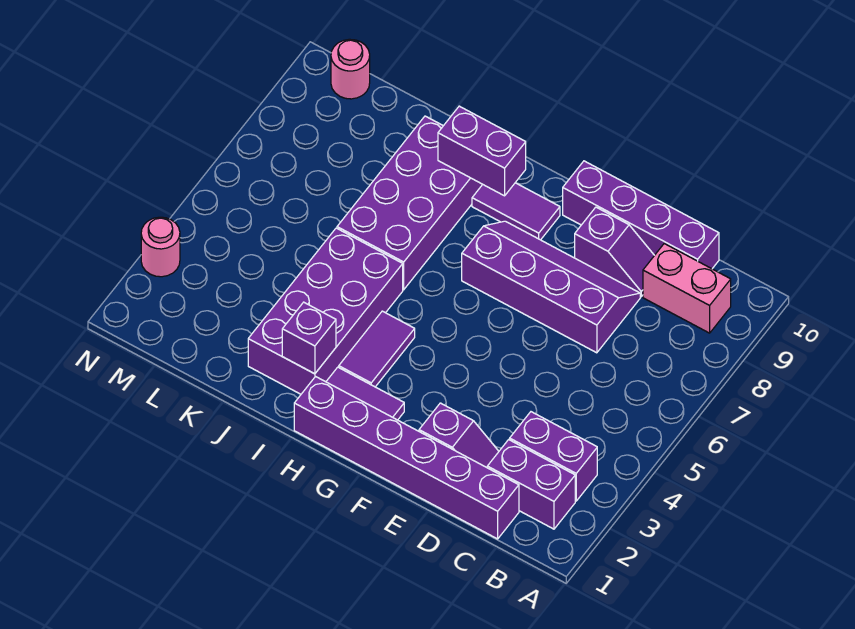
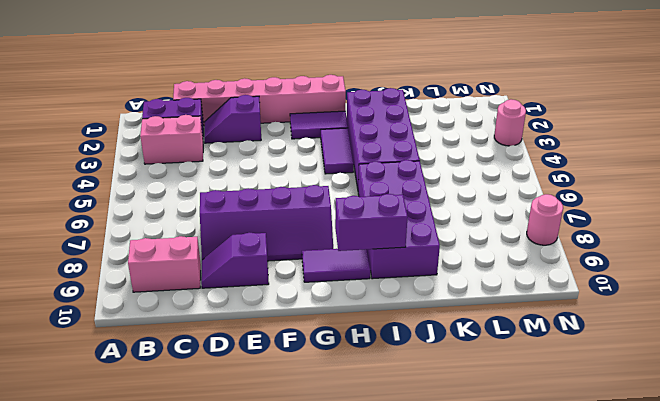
purple brick B3:C3 level 1 -> pink brick B3:C3 level 1
purple brick C1:H1 level 1 -> pink brick C1:H1 level 1
purple brick C10:F10 level 1 -> none
purple brick I2 level 2 -> none
pink round brick M10 level 1 -> pink round brick N8 level 1

